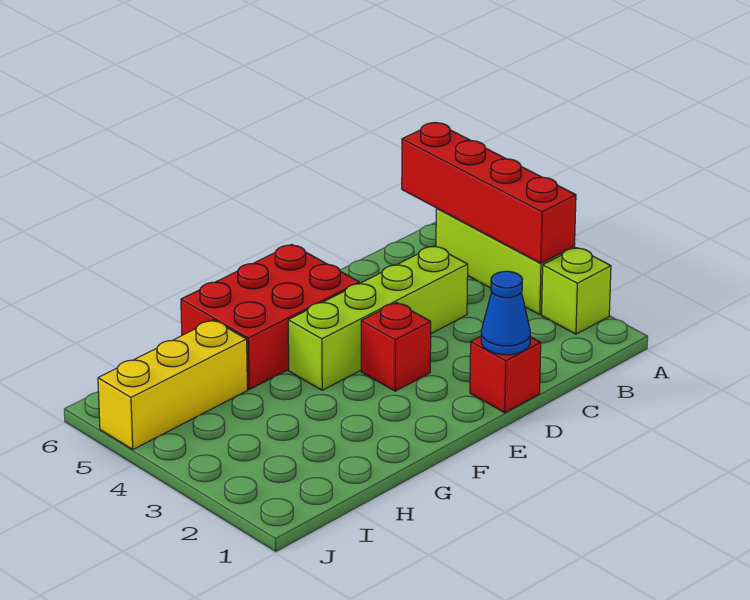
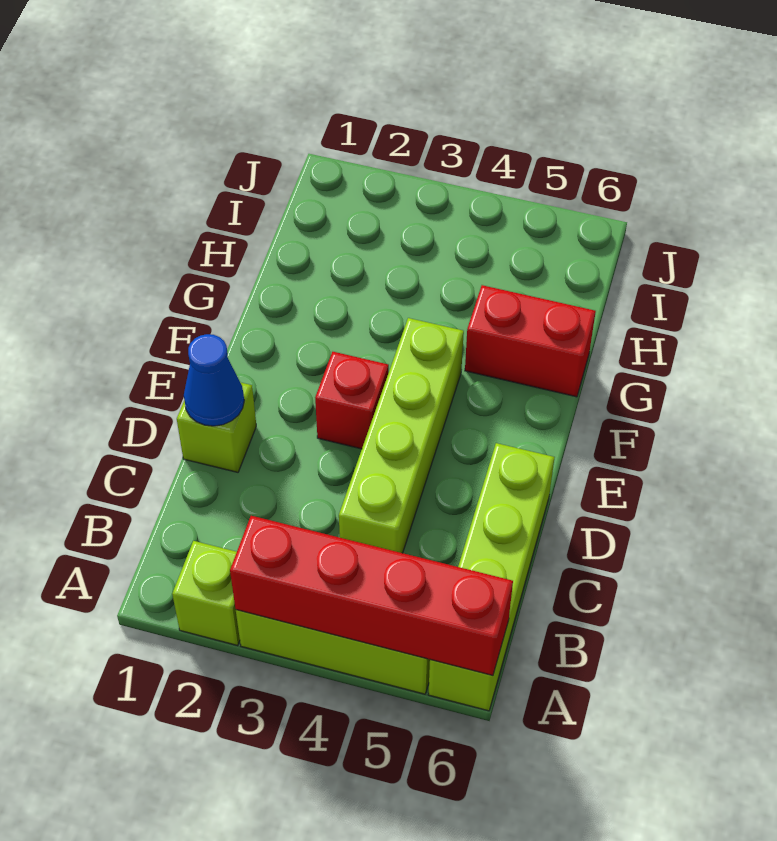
none -> lime brick A6:D6 level 1
red brick D1 level 1 -> lime brick D1 level 1
red brick E5:G6 level 1 -> red brick G5:G6 level 1
yellow brick H5:J5 level 1 -> none

